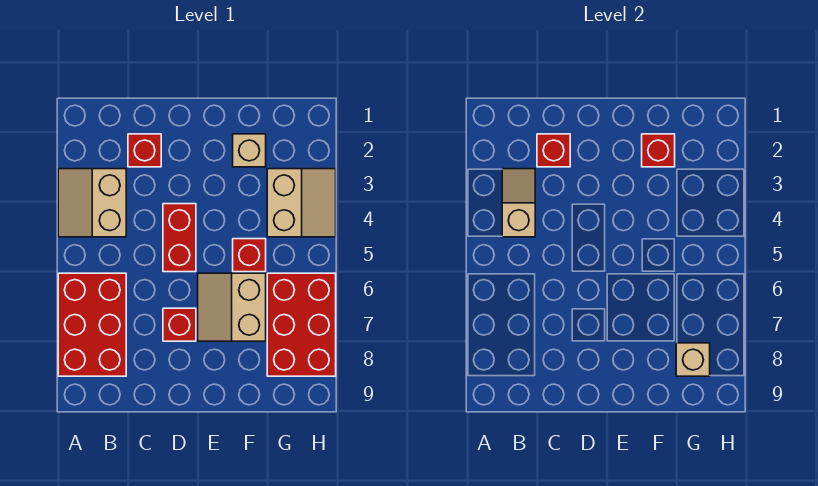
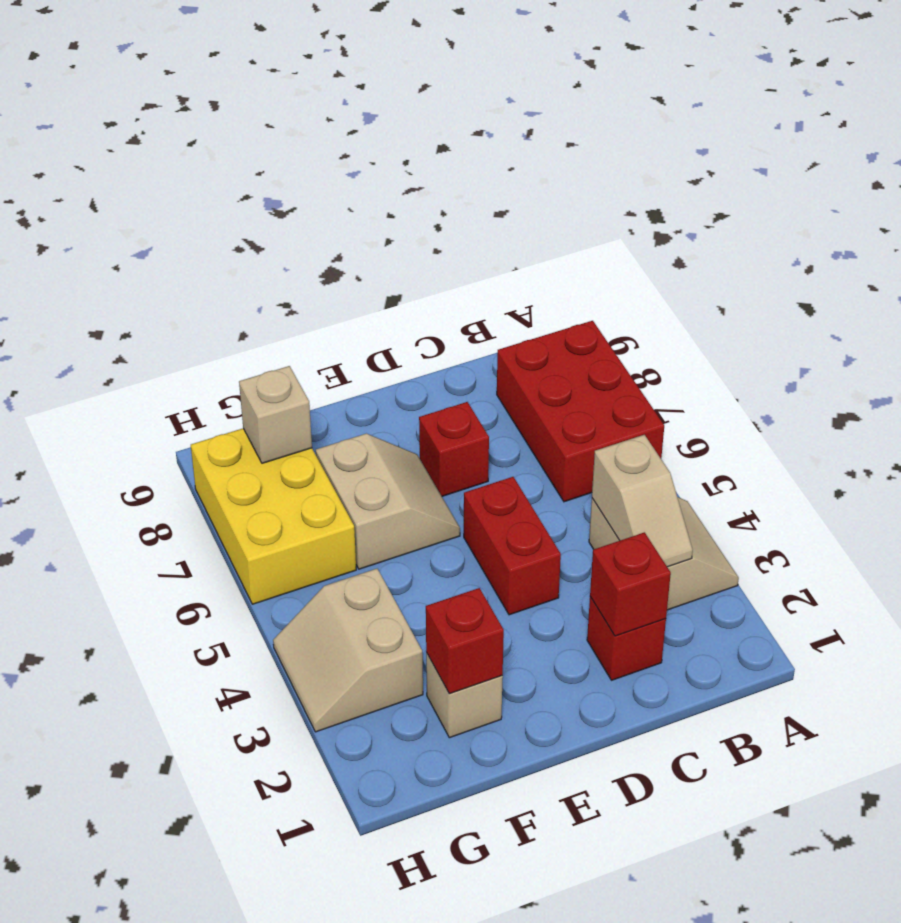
red brick F5 level 1 -> none
red brick G6:H8 level 1 -> yellow brick G6:H8 level 1

